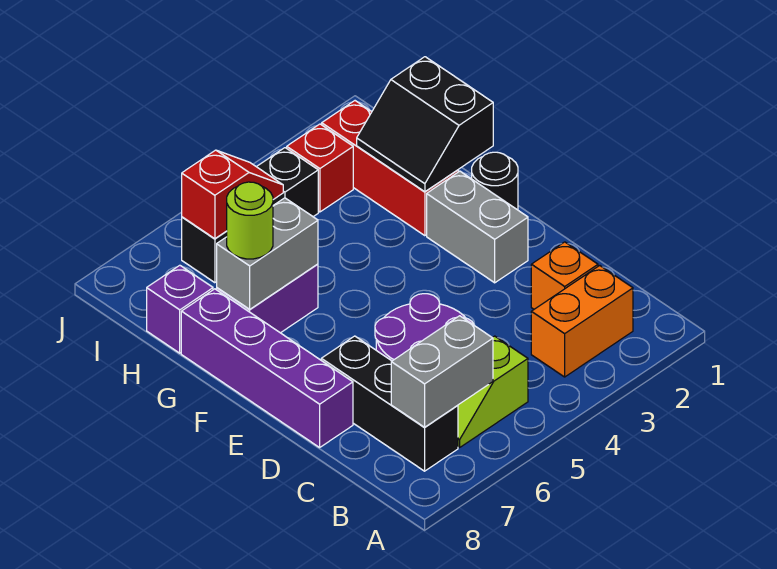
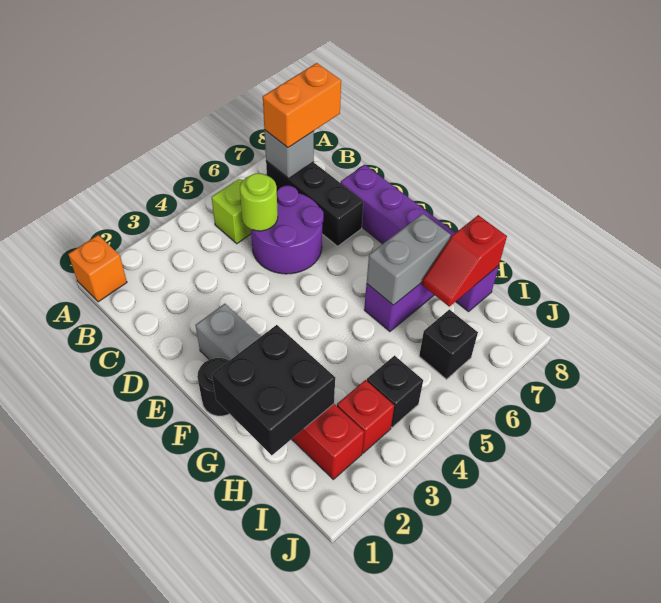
orange brick B2:B3 level 1 -> orange brick B7:B8 level 3
grey brick B6:B7 level 2 -> grey brick B7 level 2
orange brick C2 level 1 -> orange brick A1 level 1
black slope G1:H2 level 2 top 1 -> black brick G1:H2 level 2
lime round brick G7 level 3 -> lime round brick C5 level 2
red slope I5:I6 level 2 top 6 -> red slope H7:H8 level 2 top 8

